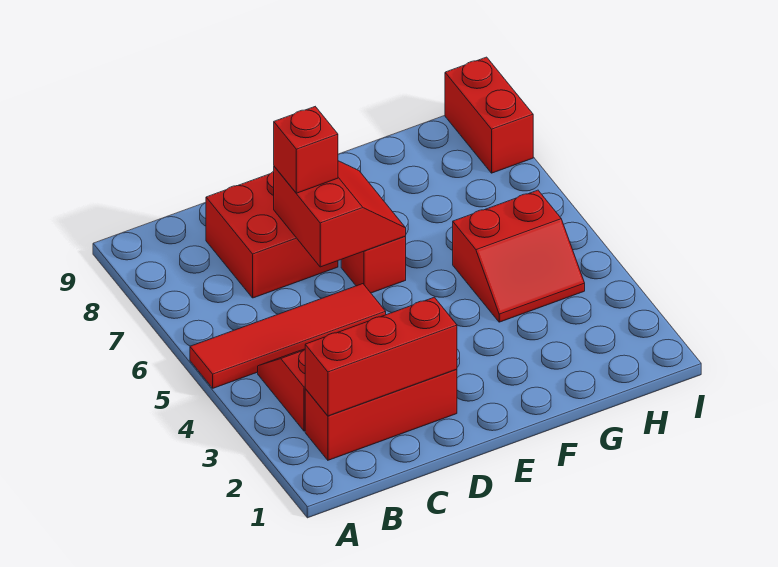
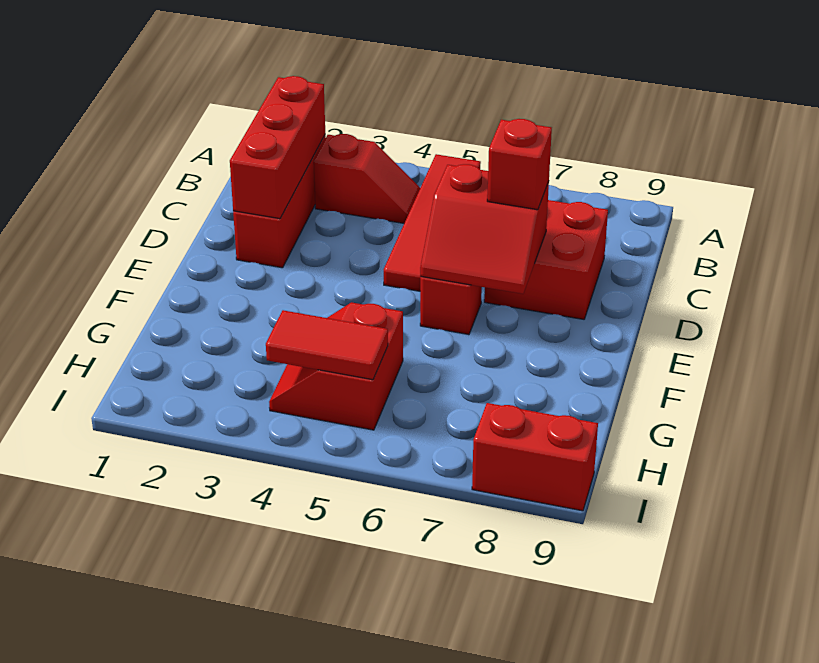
none -> red tile H4:H5 level 2

